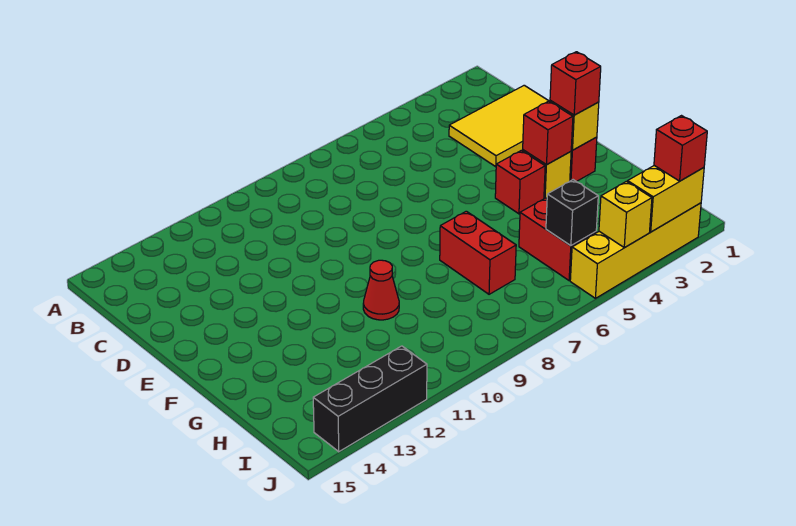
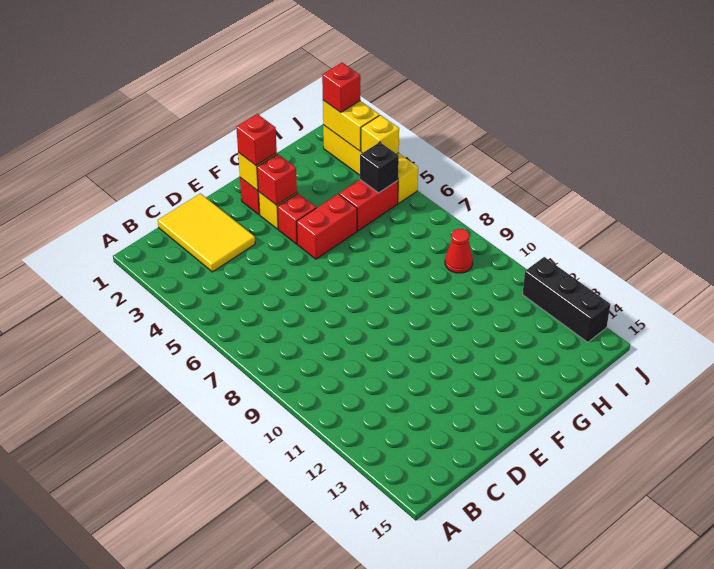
red brick G7:H7 level 1 -> red brick F5:G5 level 1
red cone G10 level 1 -> red cone I9 level 1

